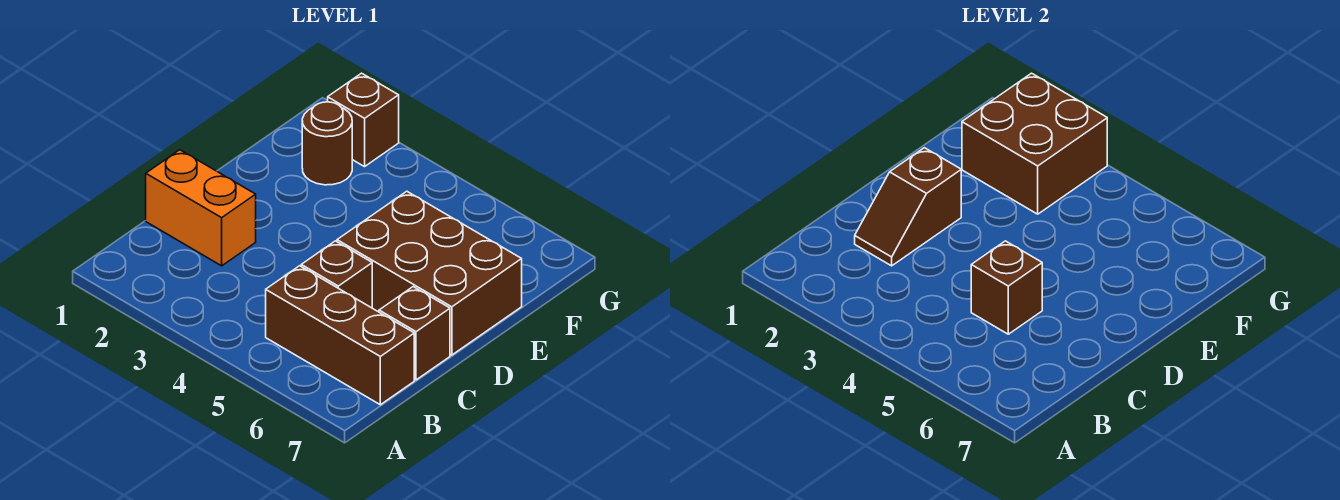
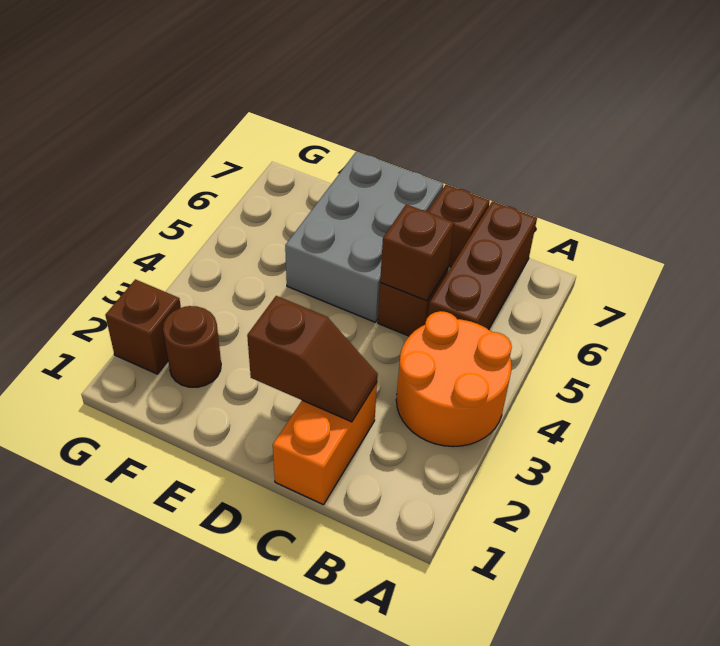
none -> orange round brick A3:B4 level 1
brown brick D5:E7 level 1 -> grey brick D5:E7 level 1
brown brick F2:G3 level 2 -> none

